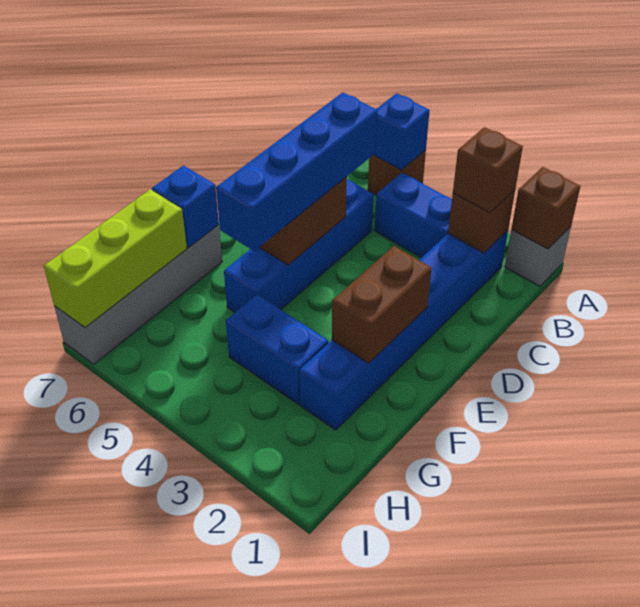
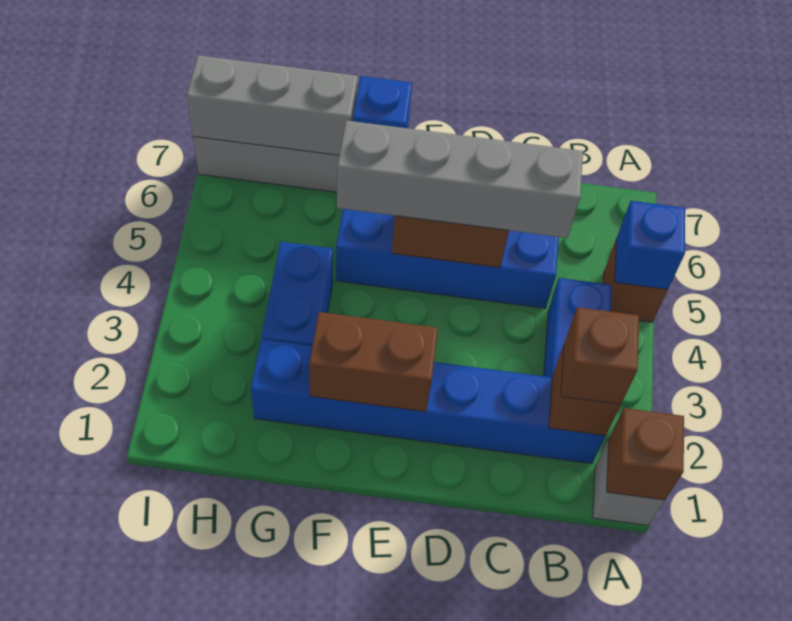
blue brick C5:F5 level 3 -> grey brick C5:F5 level 3
lime brick G7:I7 level 2 -> grey brick G7:I7 level 2

